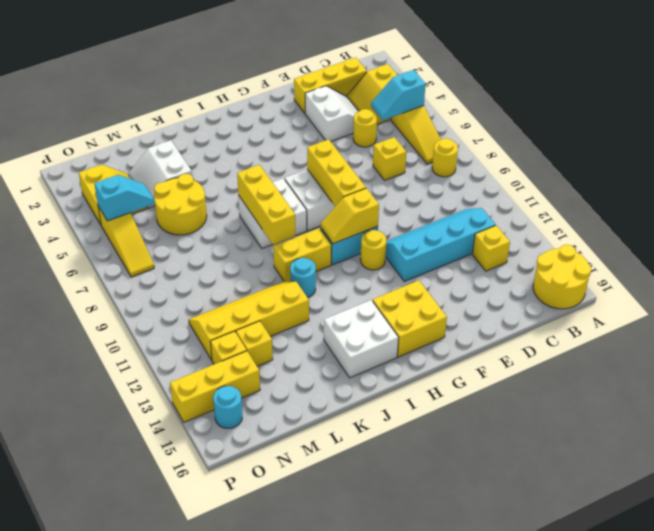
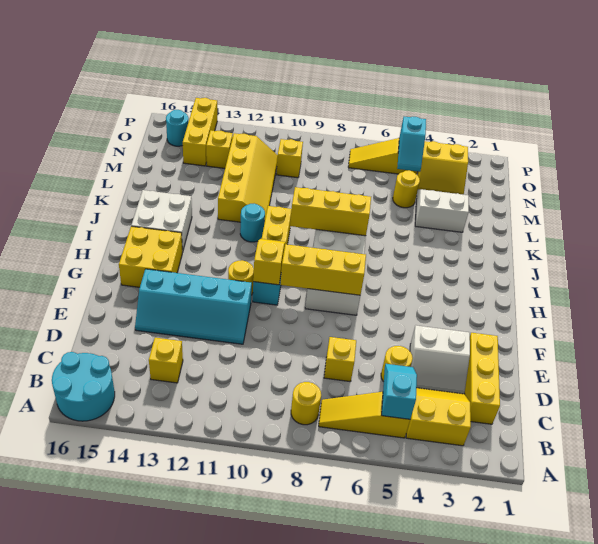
yellow round brick A15:B16 level 1 -> cyan round brick A15:B16 level 1
cyan slope C11:F12 level 1 top 12 -> cyan slope E11:F14 level 1 top F
yellow round brick L5:M6 level 1 -> yellow round brick M5 level 1
yellow brick M13 level 1 -> yellow brick N10 level 1

